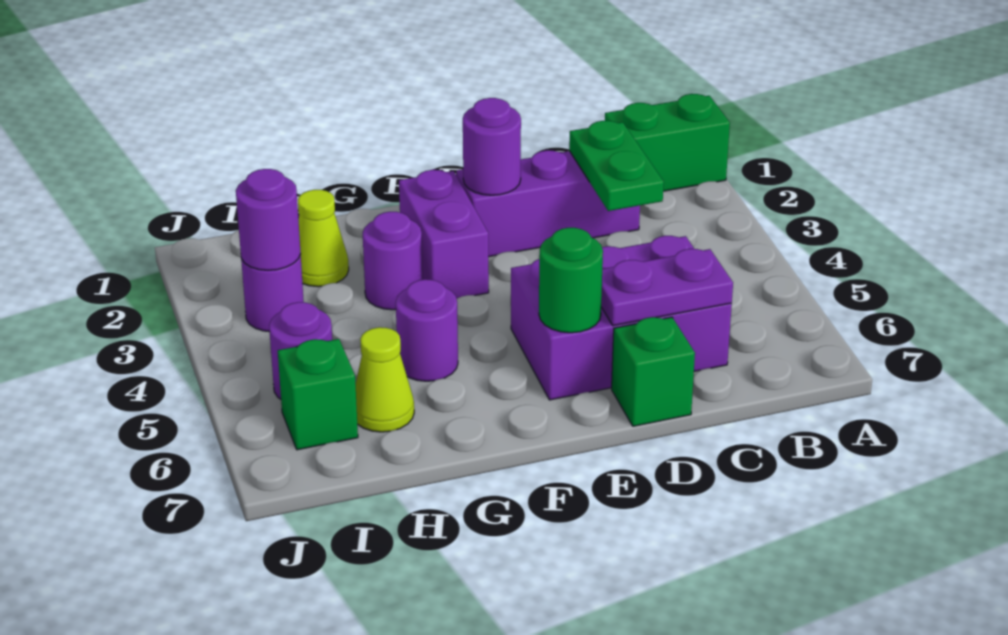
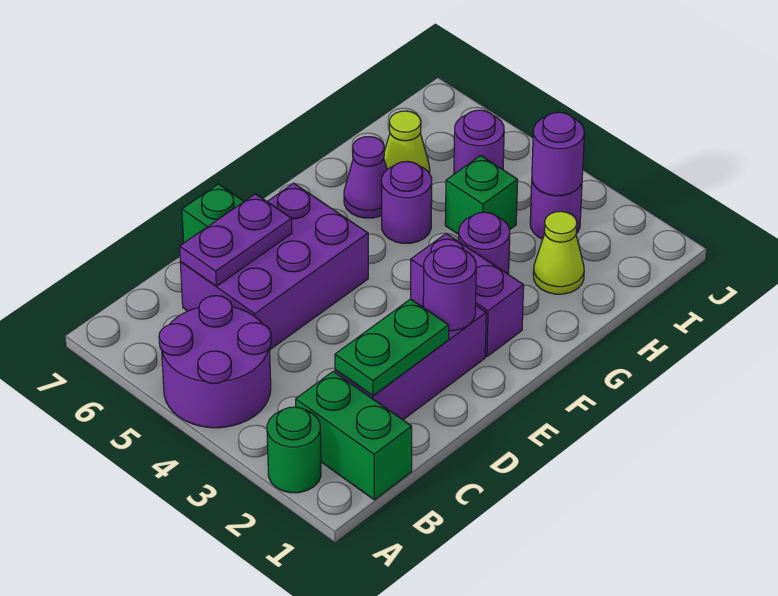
green brick A1:B1 level 1 -> green brick B1:B2 level 1
none -> purple round brick A4:B5 level 1
green plate C2:C3 level 2 -> green plate C2:D2 level 2
green round brick E6 level 2 -> green round brick A2 level 1
none -> purple cone G6 level 1
green brick I6 level 1 -> green brick H4 level 1

